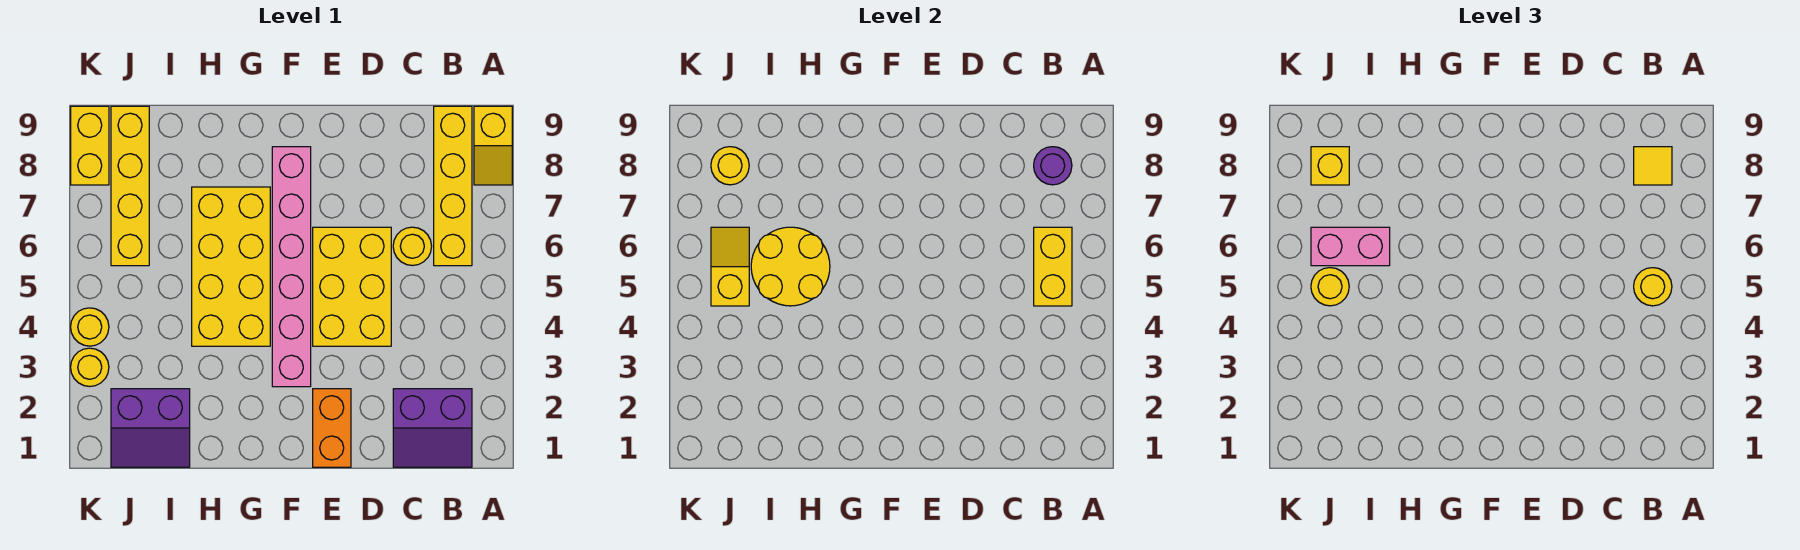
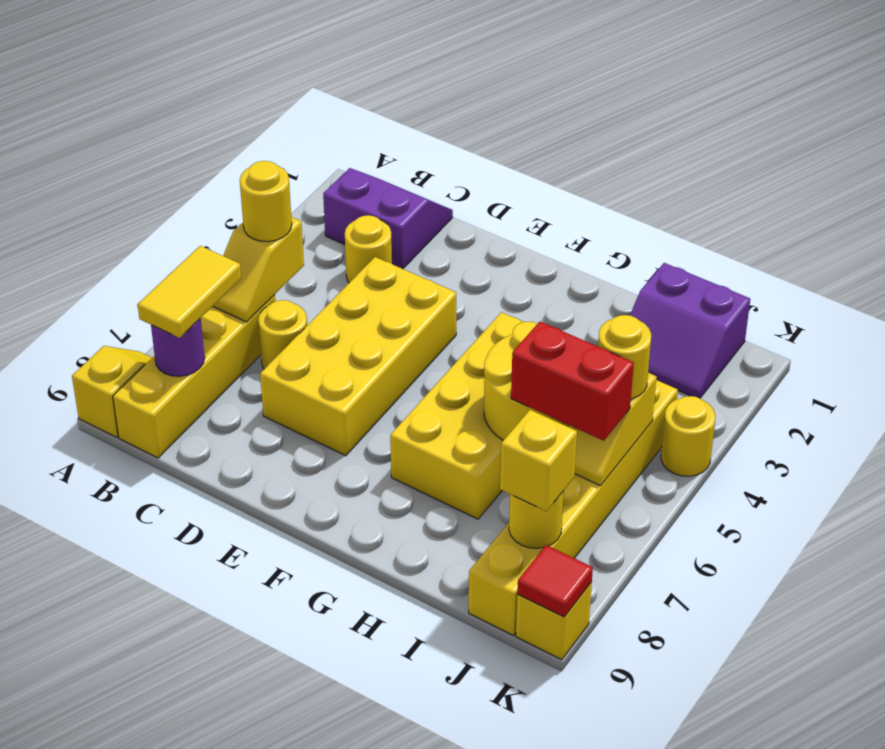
yellow brick B5:B6 level 2 -> yellow slope B5:B6 level 2 top 5
yellow tile B8 level 3 -> yellow tile B7:B8 level 3
yellow brick D4:E6 level 1 -> yellow brick D4:E7 level 1
orange brick E1:E2 level 1 -> none
pink brick F3:F8 level 1 -> none
purple slope I1:J2 level 1 top 2 -> purple slope I1:J2 level 1 top 1
pink brick I6:J6 level 3 -> red brick I6:J6 level 3
yellow brick J6:J9 level 1 -> yellow brick J4:J9 level 1
yellow round brick K3 level 1 -> yellow round brick C3 level 1
yellow brick K8:K9 level 1 -> yellow brick K9 level 1
none -> red tile K9 level 2

